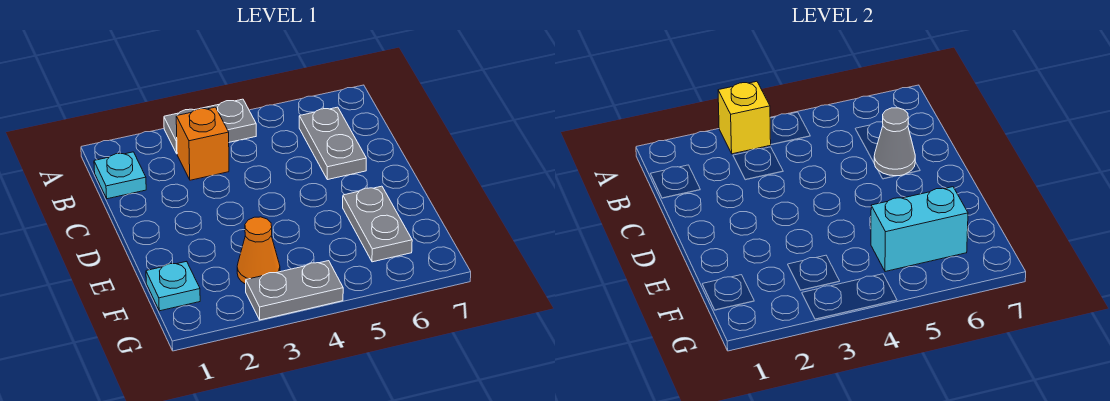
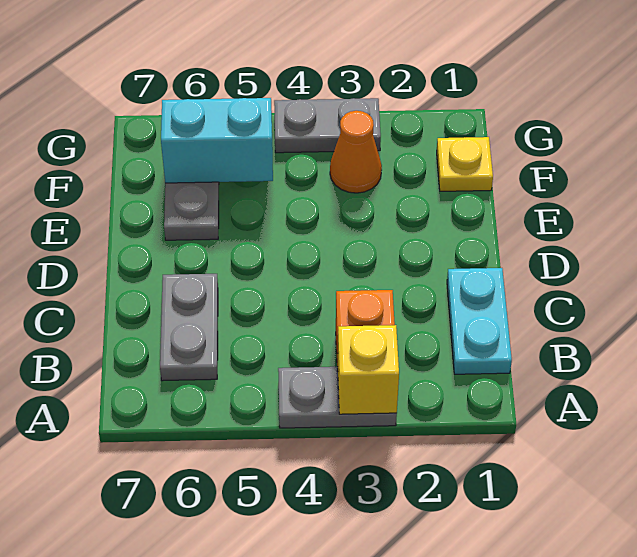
cyan plate B1 level 1 -> cyan plate B1:C1 level 1
grey cone C6 level 2 -> none
cyan plate F1 level 1 -> yellow plate F1 level 1

